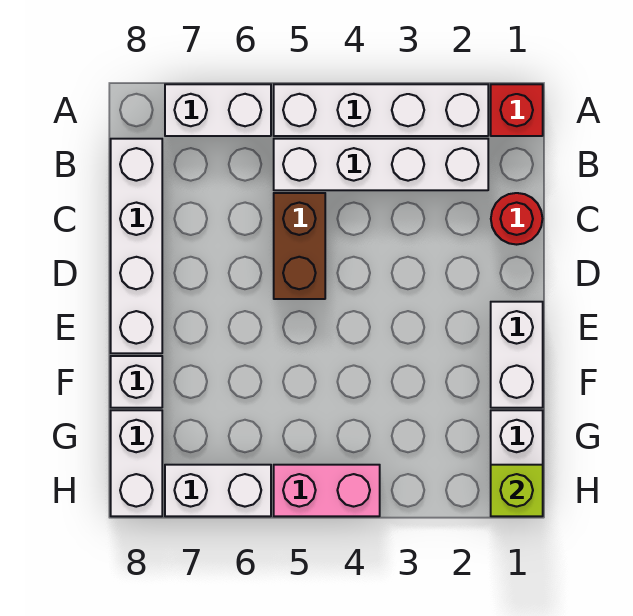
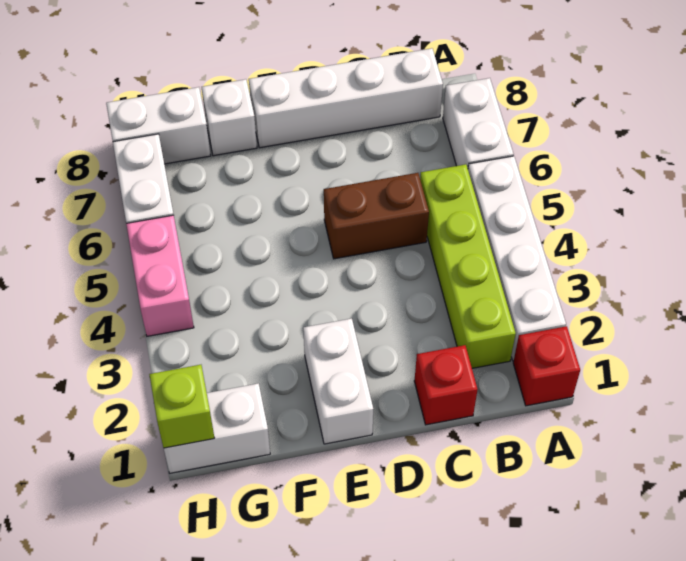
white brick B2:B5 level 1 -> lime brick B2:B5 level 1
red round brick C1 level 1 -> red brick C1 level 1
white brick E1:F1 level 1 -> white brick E1:E2 level 1

